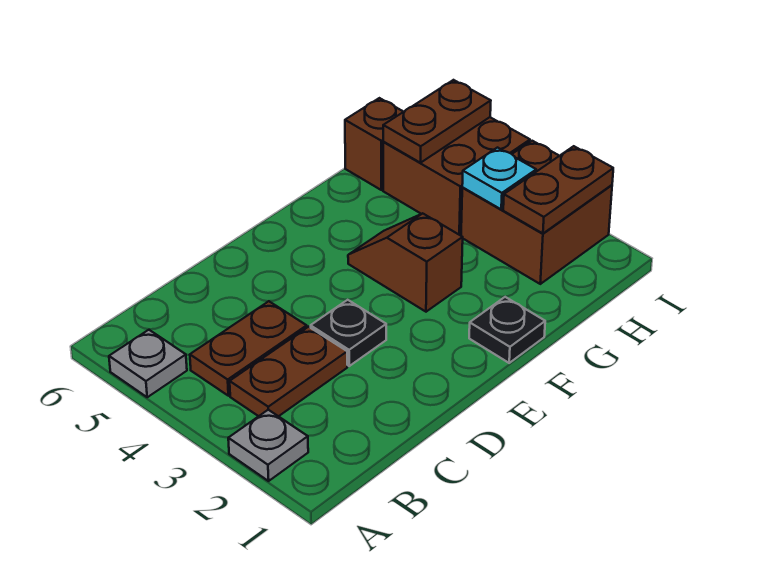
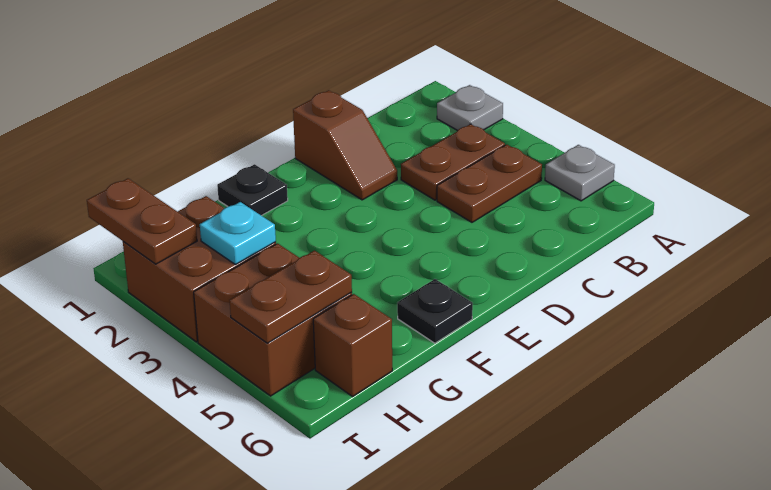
black plate D3 level 1 -> black plate F6 level 1
brown slope F3:F4 level 1 top 3 -> brown slope D1:D2 level 1 top 1
brown plate H2:I2 level 2 -> brown plate I1:I2 level 2

